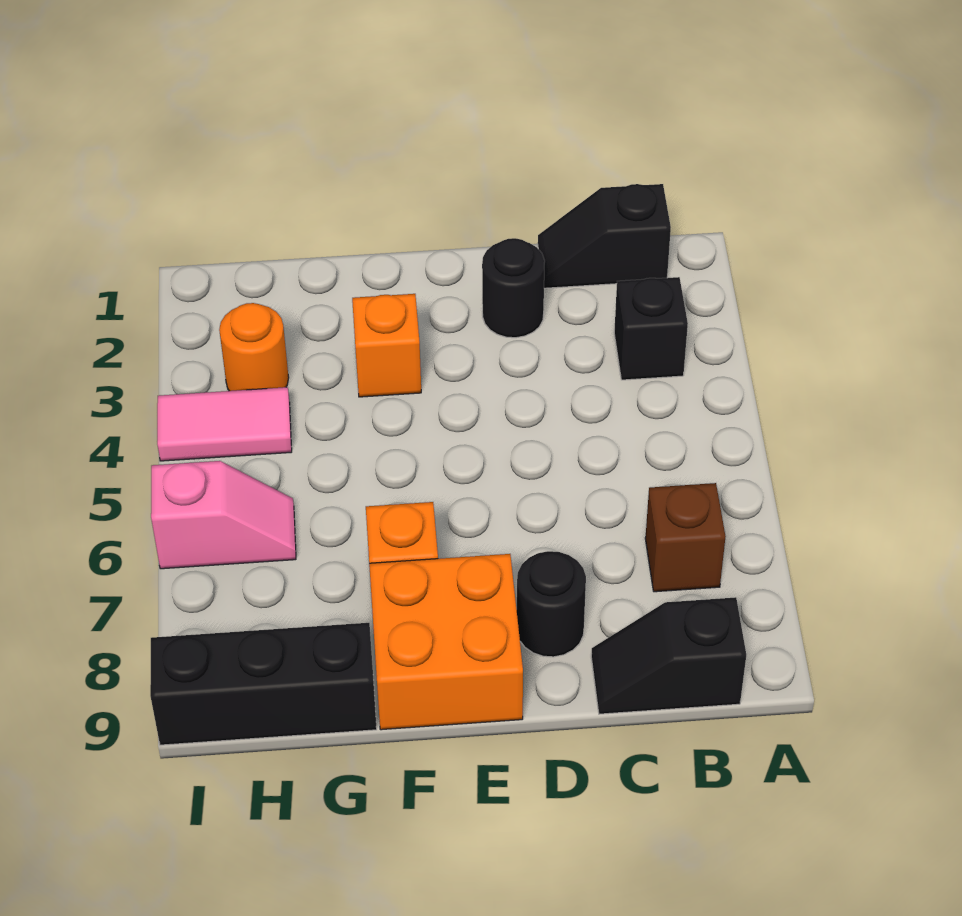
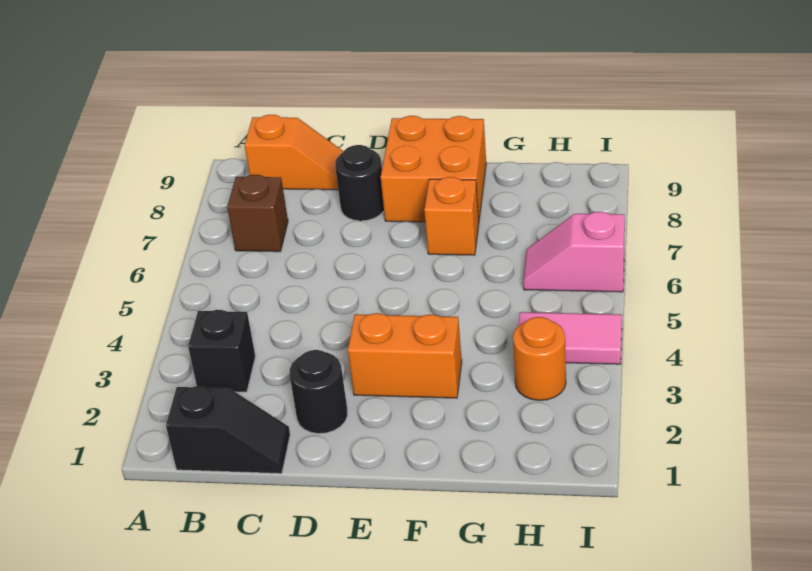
black slope B9:C9 level 1 top B -> orange slope B9:C9 level 1 top B
orange brick F3 level 1 -> orange brick E3:F3 level 1
black brick G9:I9 level 1 -> none

